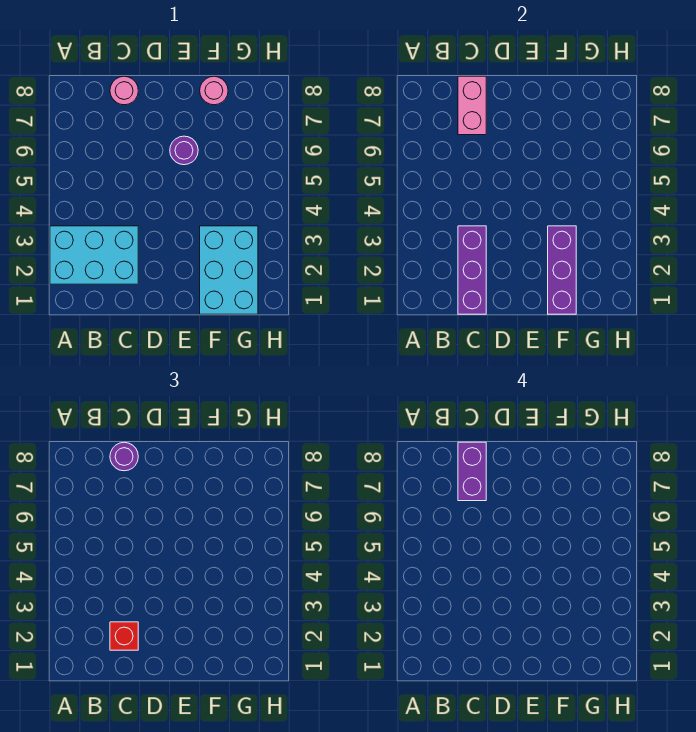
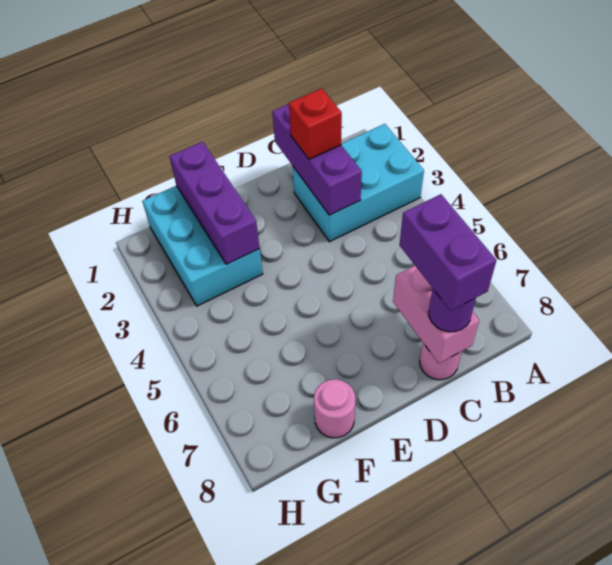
purple round brick E6 level 1 -> none

